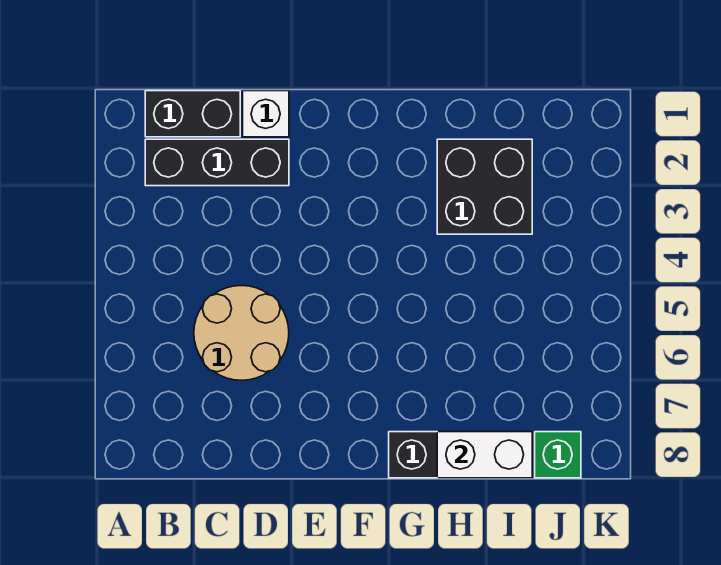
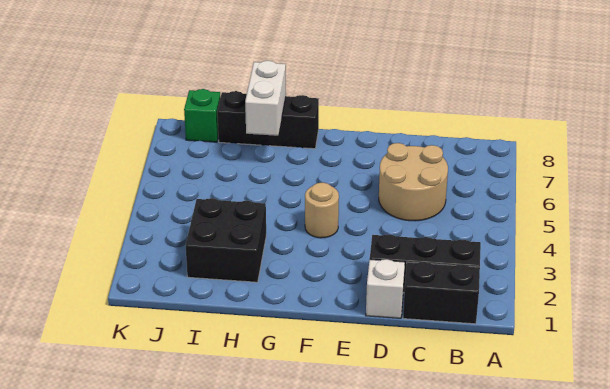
none -> tan round brick F4 level 1
white brick H8:I8 level 2 -> white brick H7:H8 level 2

